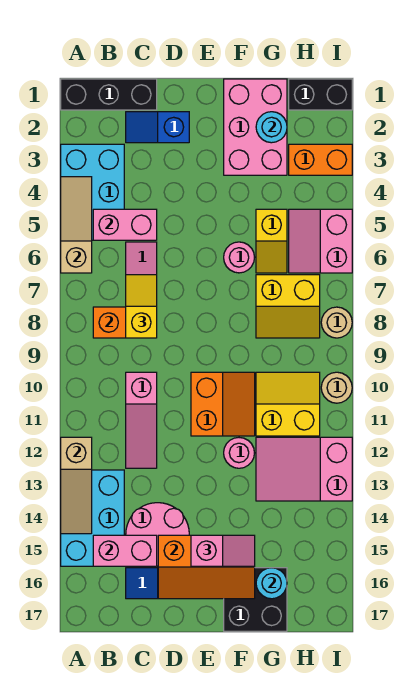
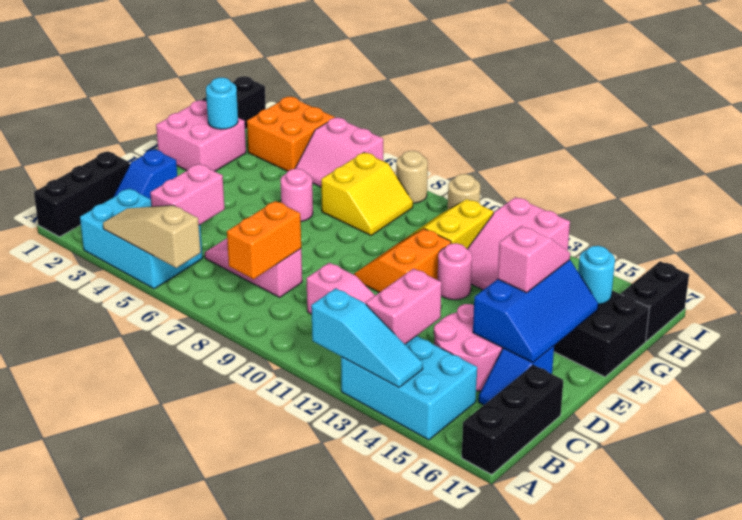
tan slope A12:A14 level 2 top 12 -> cyan slope A12:A14 level 2 top 12
none -> black brick A17:C17 level 1
pink brick B15:C15 level 2 -> pink brick B13:C13 level 2
yellow slope C7:C8 level 3 top 8 -> none
orange slope D15:F16 level 2 top 15 -> blue slope D15:F16 level 2 top 15
orange slope E10:F11 level 1 top E -> orange slope E10:F11 level 1 top 11
pink brick F1:G3 level 1 -> pink brick F1:G2 level 1
yellow slope G5:G6 level 1 top 5 -> none
orange brick H3:I3 level 1 -> orange brick H3:I4 level 1
none -> black brick H17:I17 level 1

